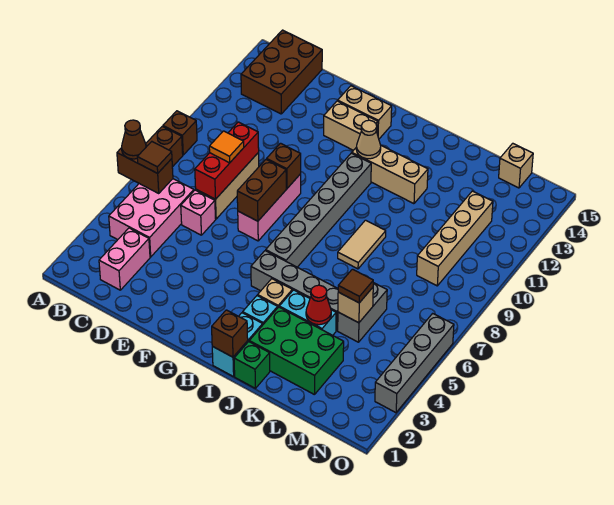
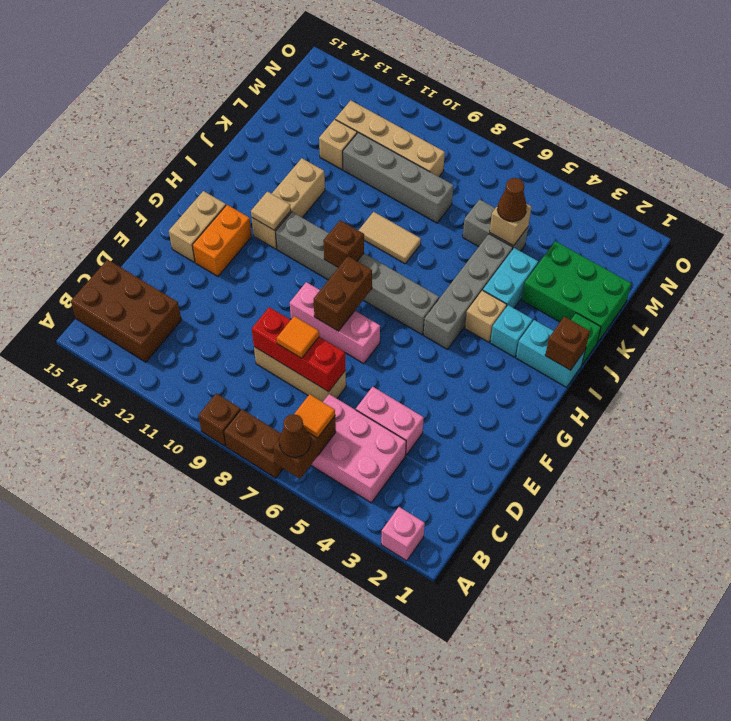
brown tile B6 level 3 -> orange tile B6 level 3
pink brick C2:C3 level 1 -> pink brick D4:D5 level 1
pink brick D6 level 1 -> pink brick A2 level 1
brown brick F7:F8 level 2 -> brown brick F8:G8 level 2
brown brick F9 level 2 -> brown brick H9 level 2
tan brick F13:G13 level 1 -> orange brick F13:G13 level 1
tan cone H12 level 2 -> tan tile H12 level 2
green brick J2:L3 level 1 -> green brick K1:L3 level 1
red cone K4 level 2 -> none
brown tile L5 level 3 -> brown cone L5 level 3
tan brick M15 level 1 -> tan brick L12 level 1
grey brick O3:O6 level 1 -> grey brick L8:L11 level 1

